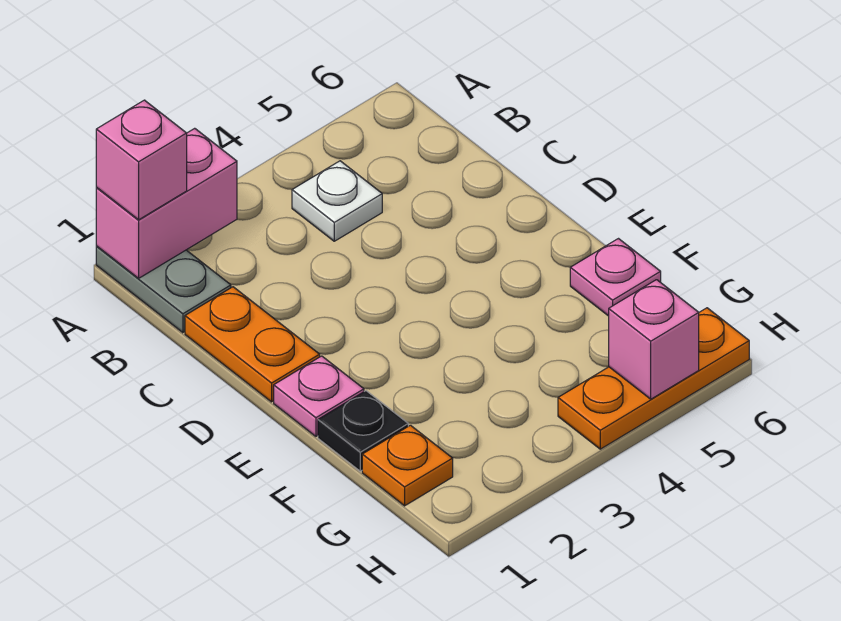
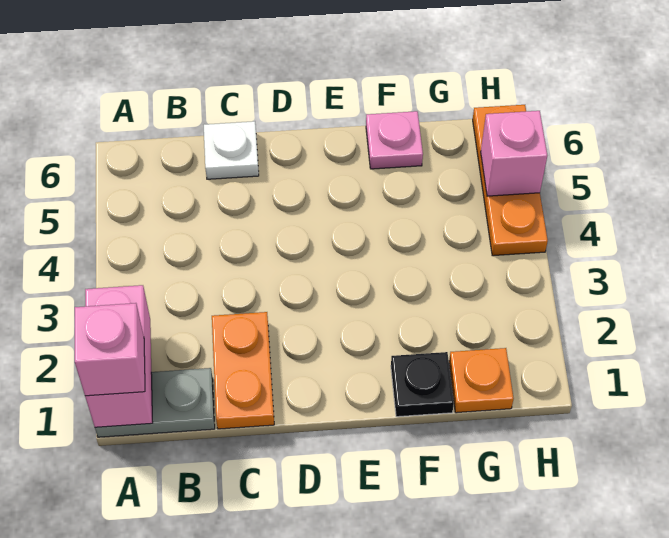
white plate B4 level 1 -> white plate C6 level 1
orange plate C1:D1 level 1 -> orange plate C1:C2 level 1
pink plate E1 level 1 -> none

